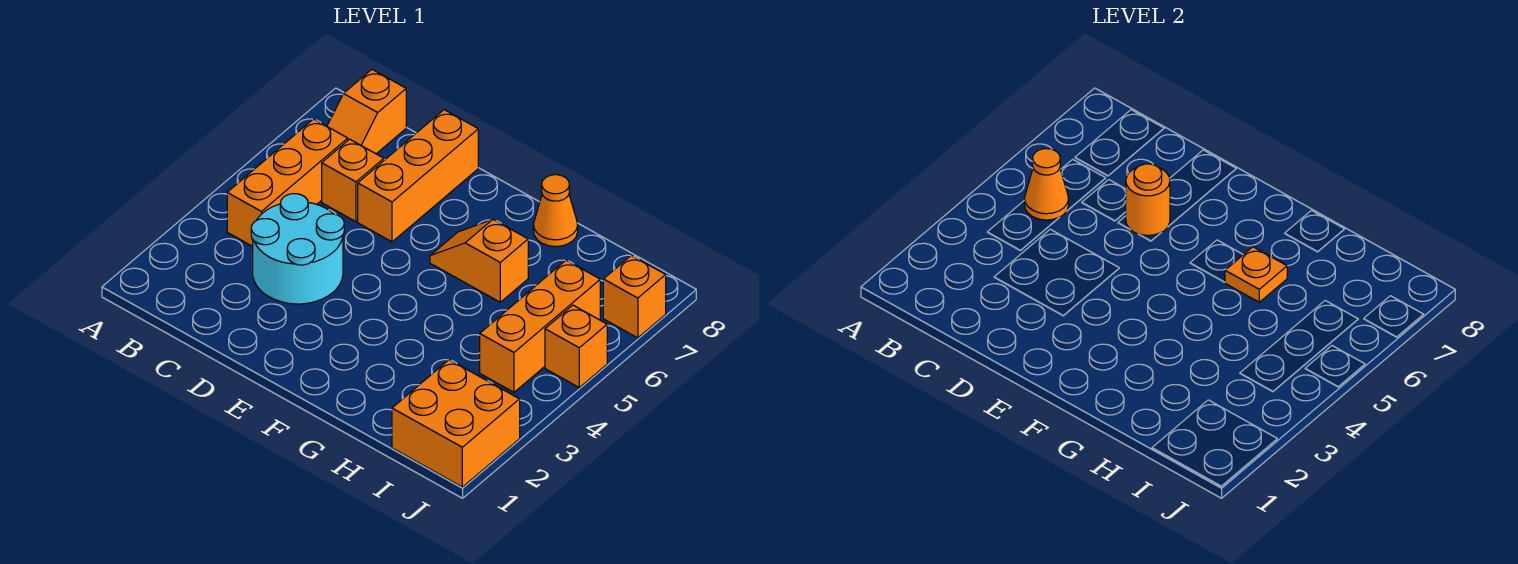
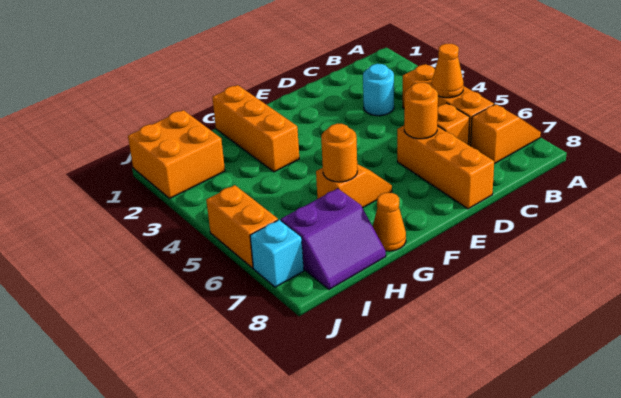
orange slope B7:B8 level 1 top 8 -> orange slope A7:B7 level 1 top B
cyan round brick C3:D4 level 1 -> cyan round brick C3 level 1
orange plate G6 level 2 -> orange round brick G6 level 2
none -> purple slope H7:I8 level 1 top 7
orange brick I4:I6 level 1 -> orange brick G1:G3 level 1
orange brick J5 level 1 -> orange brick J5:J6 level 1
orange brick J7 level 1 -> cyan brick J7 level 1

